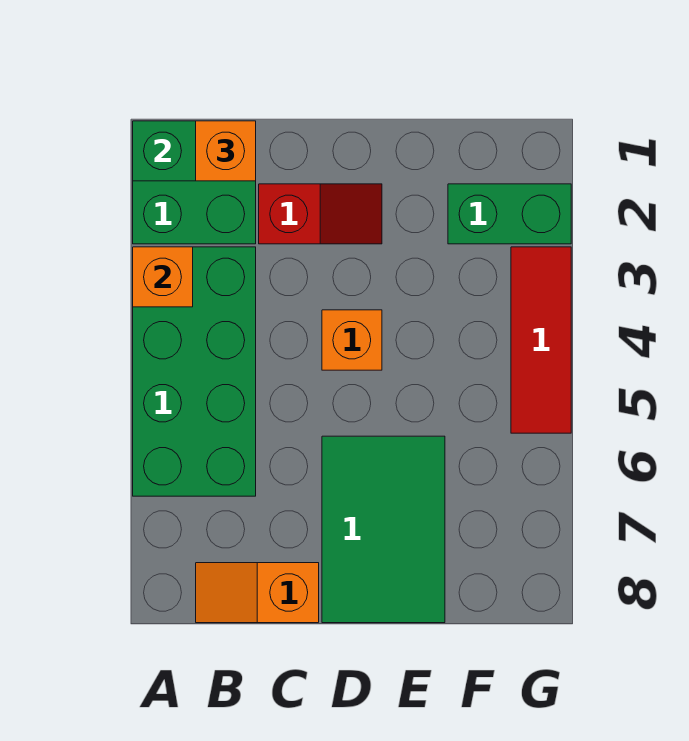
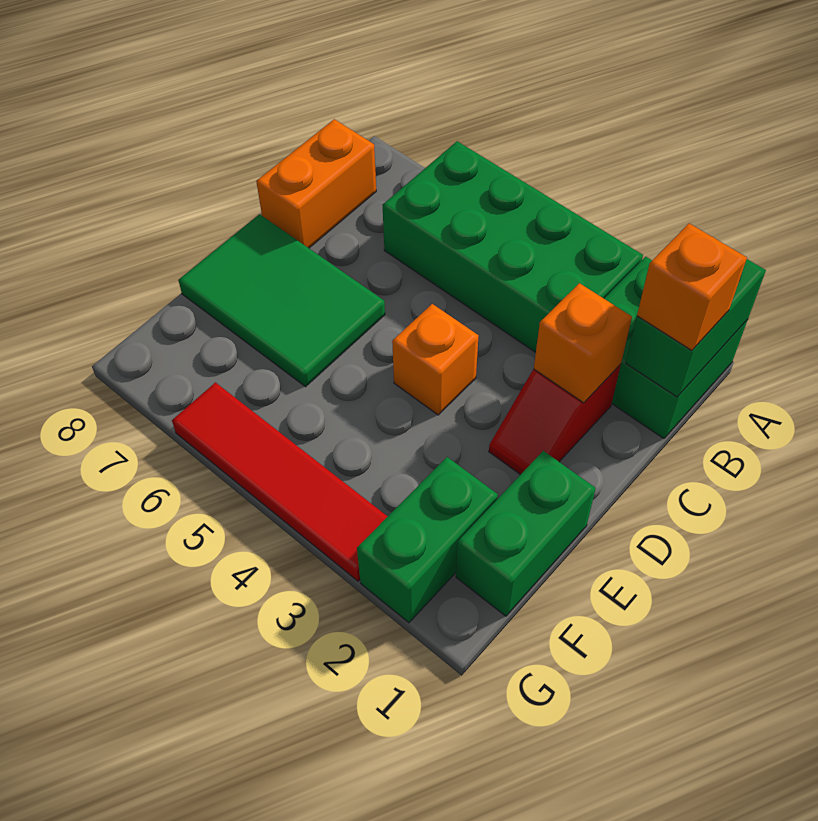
orange brick A3 level 2 -> orange brick C2 level 2
orange slope B8:C8 level 1 top C -> orange brick B8:C8 level 1
none -> green brick E1:F1 level 1
red tile G3:G5 level 1 -> red tile G3:G6 level 1

